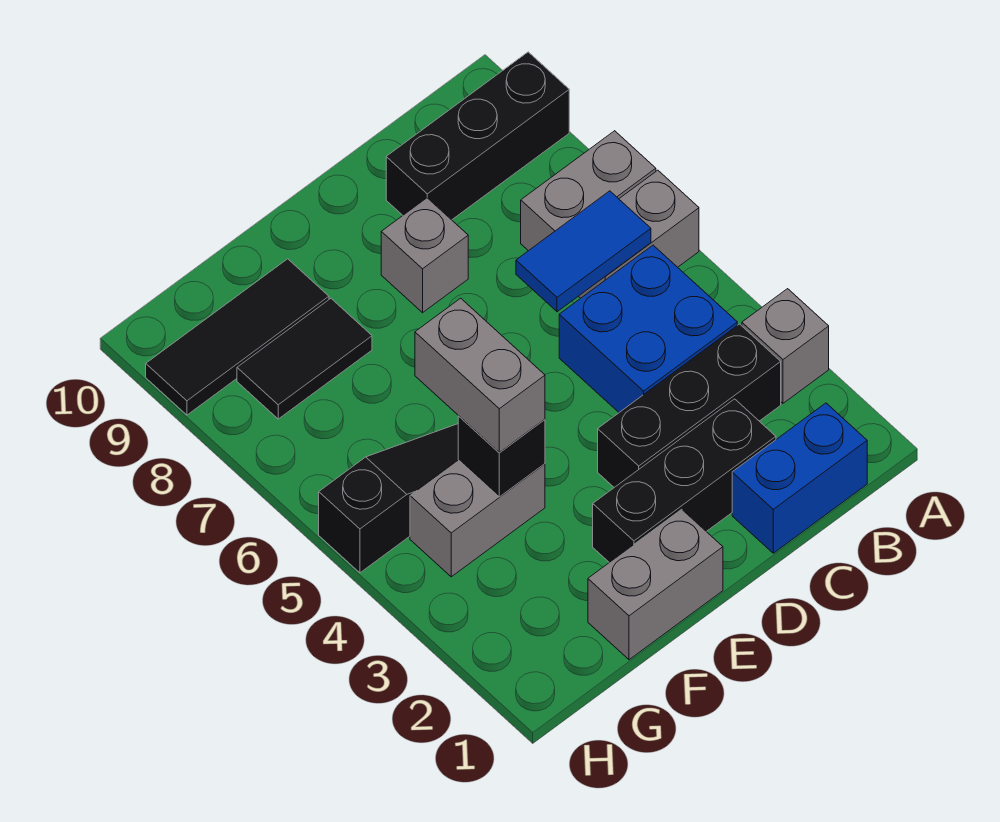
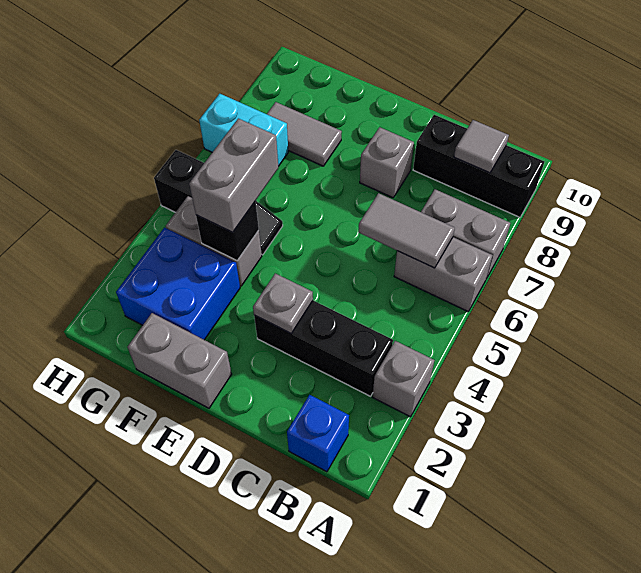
blue brick B1:C1 level 1 -> blue brick B1 level 1
blue brick B4:C5 level 1 -> blue brick F2:G3 level 1
blue tile B6:C6 level 2 -> grey tile B6:C6 level 2
none -> grey tile B9 level 2
black brick C2:E2 level 1 -> none
none -> grey plate D3 level 2
black tile F8:G8 level 1 -> grey tile F8:G8 level 1
black tile F9:H9 level 1 -> none
none -> cyan brick G7:H7 level 1

